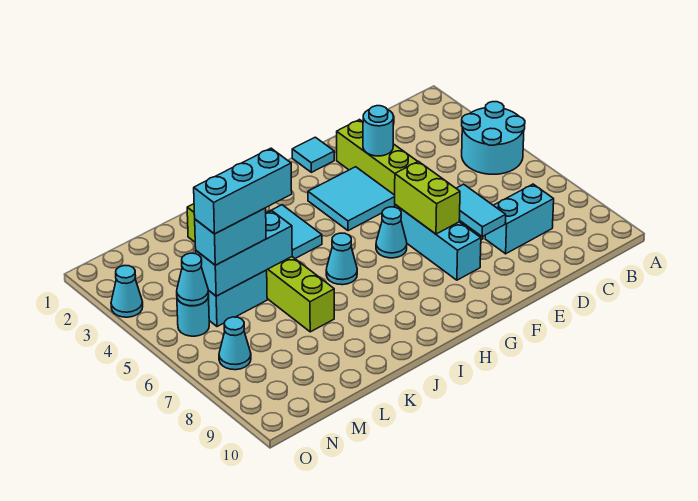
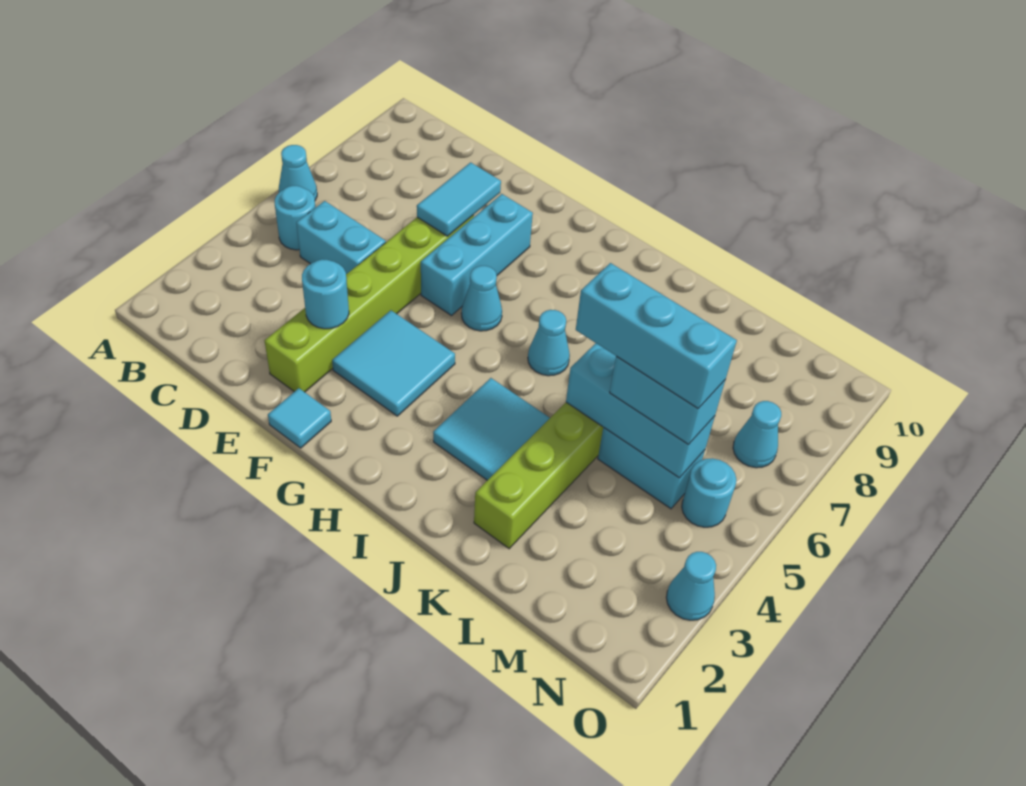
cyan round brick A4:B5 level 1 -> cyan round brick B5 level 1
cyan brick C8:D8 level 1 -> cyan brick C5:D5 level 1
lime brick F6:F7 level 2 -> none
cyan cone N5 level 2 -> cyan cone A6 level 1

